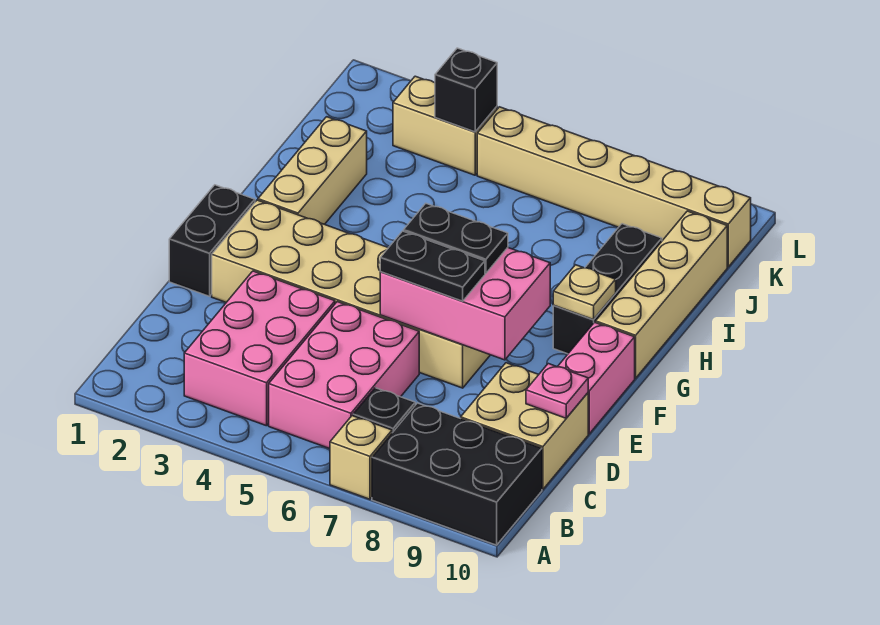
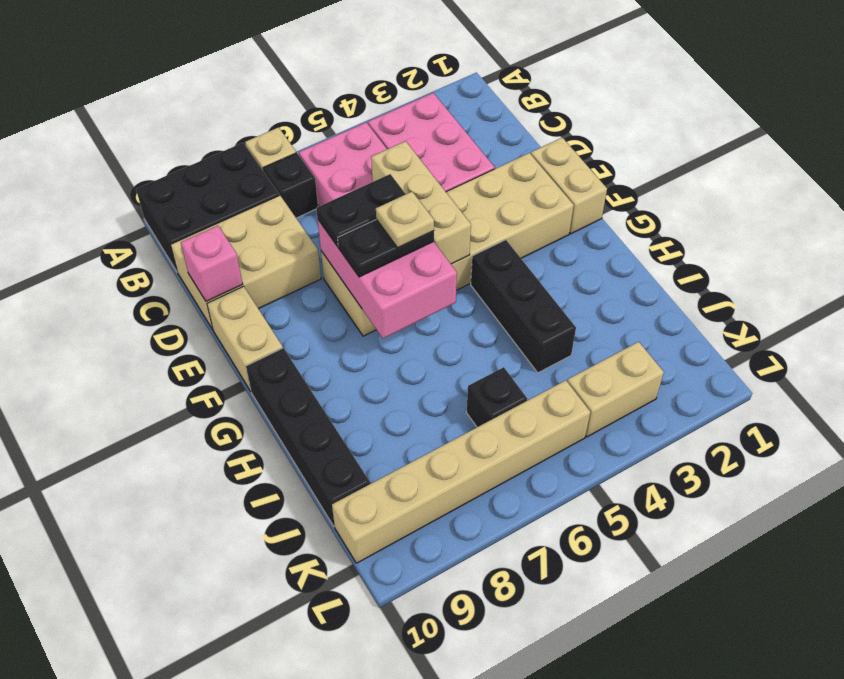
tan brick C9:D10 level 1 -> tan brick C8:D10 level 1
pink plate D10 level 2 -> pink brick D10 level 2
black brick E1:F1 level 1 -> tan brick E1:F1 level 1
pink brick E6:F8 level 2 -> pink brick E6:G7 level 2
pink brick E10:F10 level 1 -> tan brick E10:F10 level 1
tan brick G2:I2 level 1 -> tan brick D5:F5 level 2
black brick G9:I9 level 1 -> black brick G4:I4 level 1
tan plate G9 level 2 -> tan plate F6 level 4
tan brick G10:J10 level 1 -> black brick G10:J10 level 1
black brick K4 level 2 -> black brick J6 level 1

